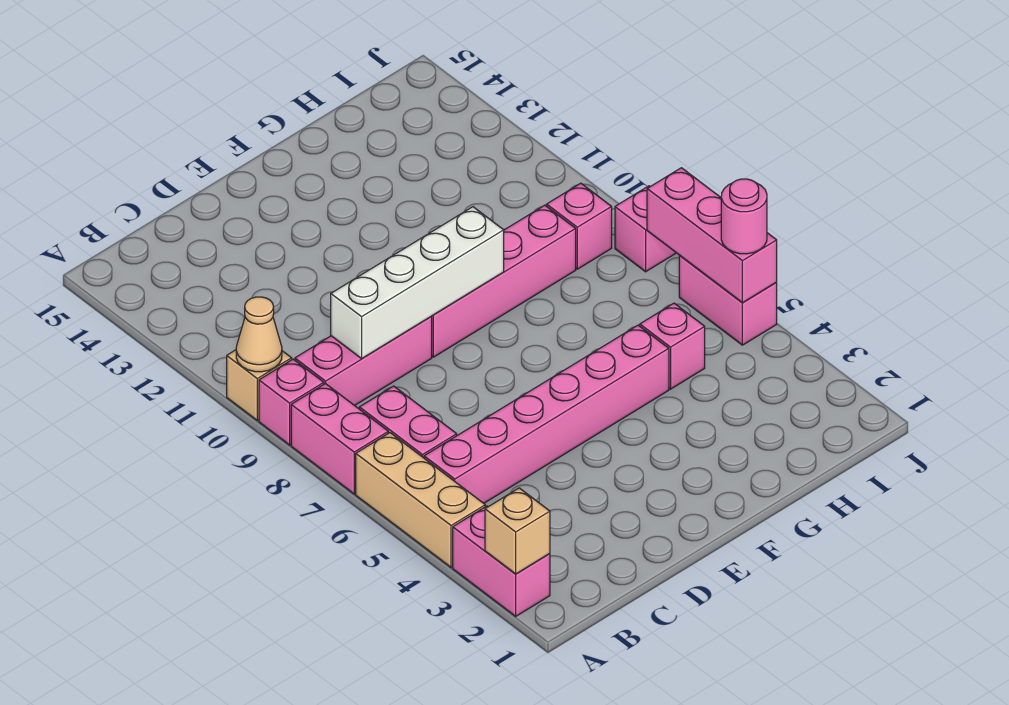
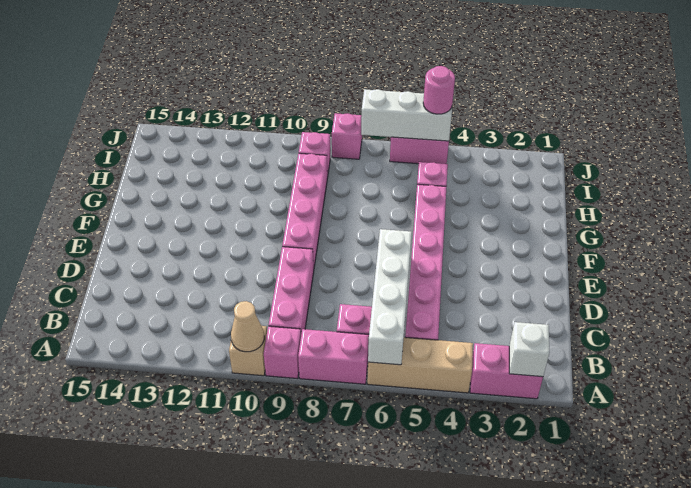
tan brick A2 level 2 -> white brick A2 level 2
white brick C9:F9 level 2 -> white brick A6:D6 level 2
pink brick J5:J7 level 2 -> white brick J5:J7 level 2

